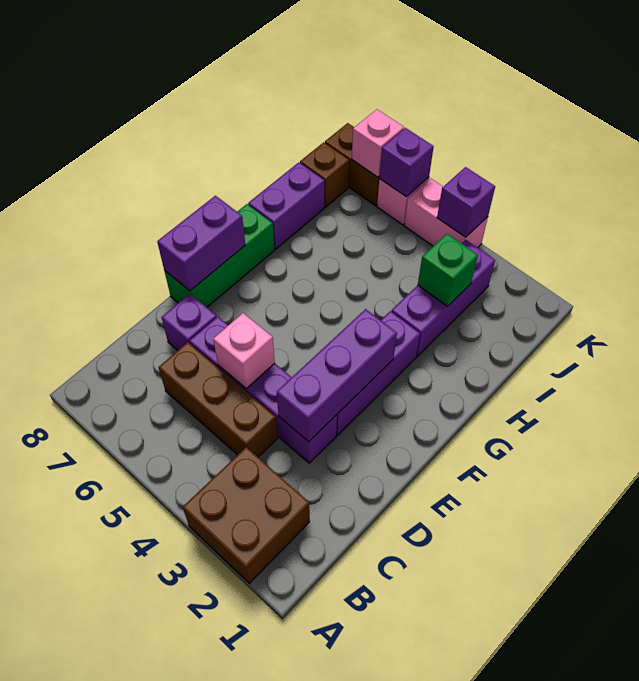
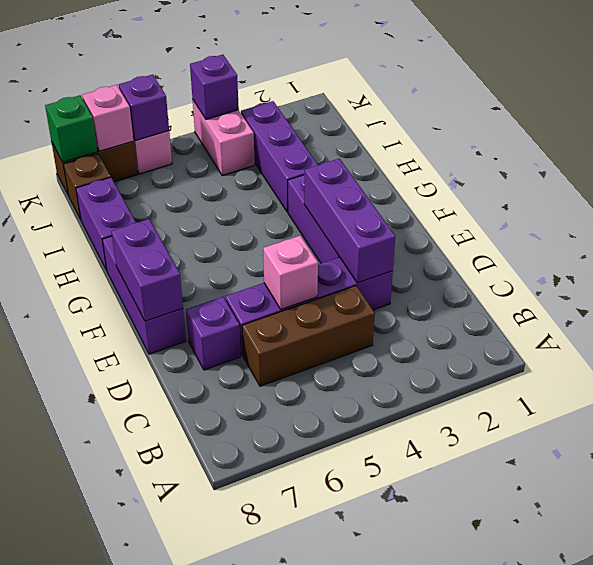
brown brick A2:B3 level 1 -> none
green brick E8:G8 level 1 -> purple brick E8:G8 level 1
green brick I3 level 2 -> green brick K8 level 2
pink brick K4:K5 level 1 -> pink brick J4:K4 level 1

